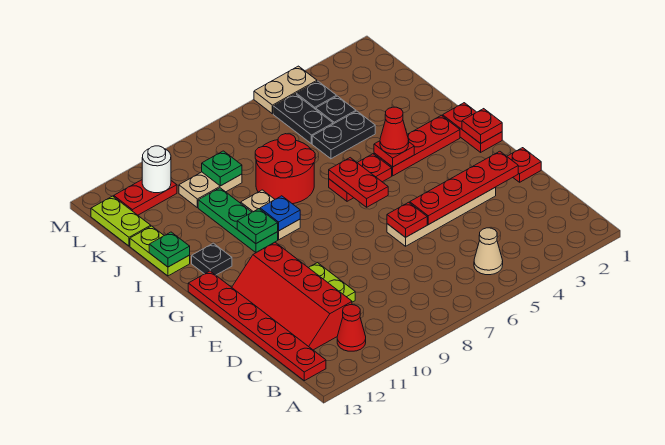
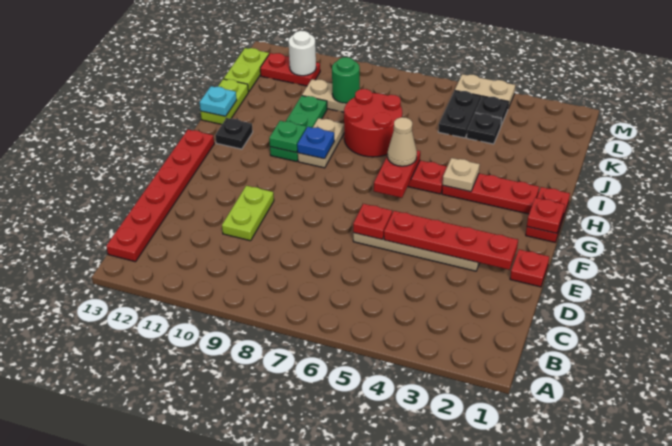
tan cone B5 level 1 -> tan cone H6 level 3
red cone B11 level 1 -> none
red slope C11:F12 level 1 top 11 -> none
red plate H4 level 2 -> tan plate H4 level 2
red cone H4 level 3 -> none
green plate I13 level 2 -> cyan plate I13 level 2
black plate J4:J5 level 1 -> none
green plate K9 level 2 -> green round brick K9 level 2

